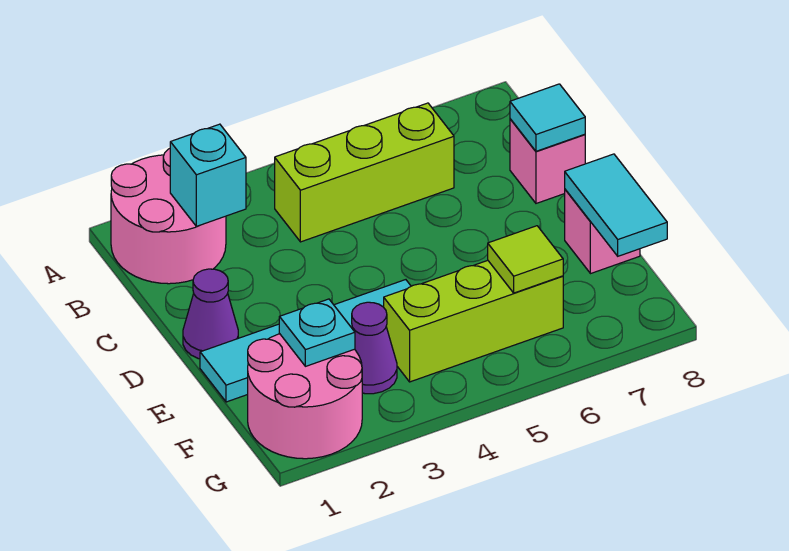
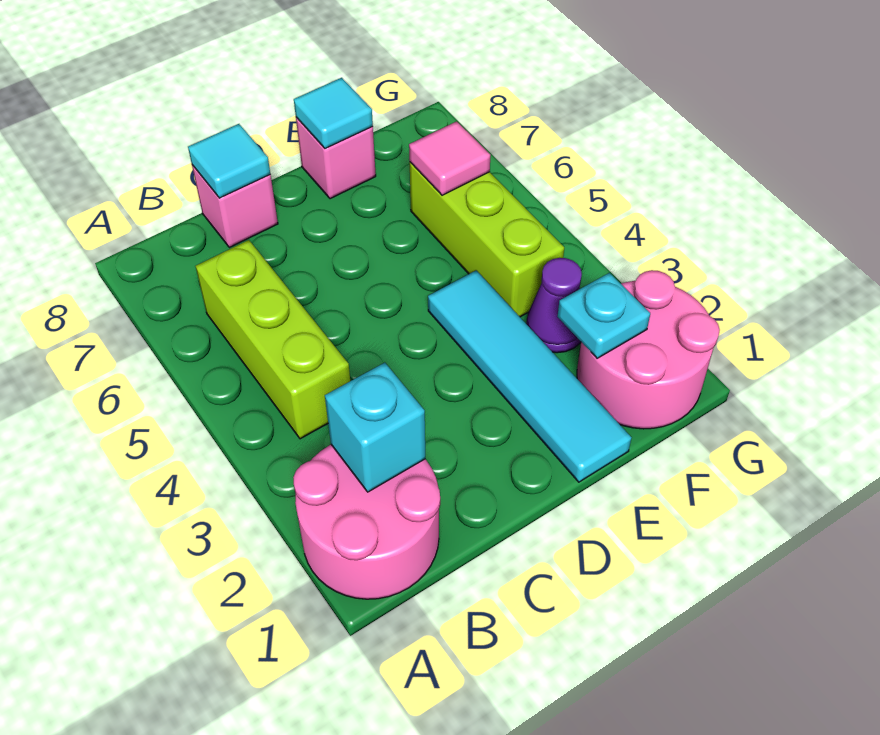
purple cone D1 level 1 -> none
cyan tile E8:F8 level 2 -> cyan tile E8 level 2
lime tile F6 level 2 -> pink tile F6 level 2

